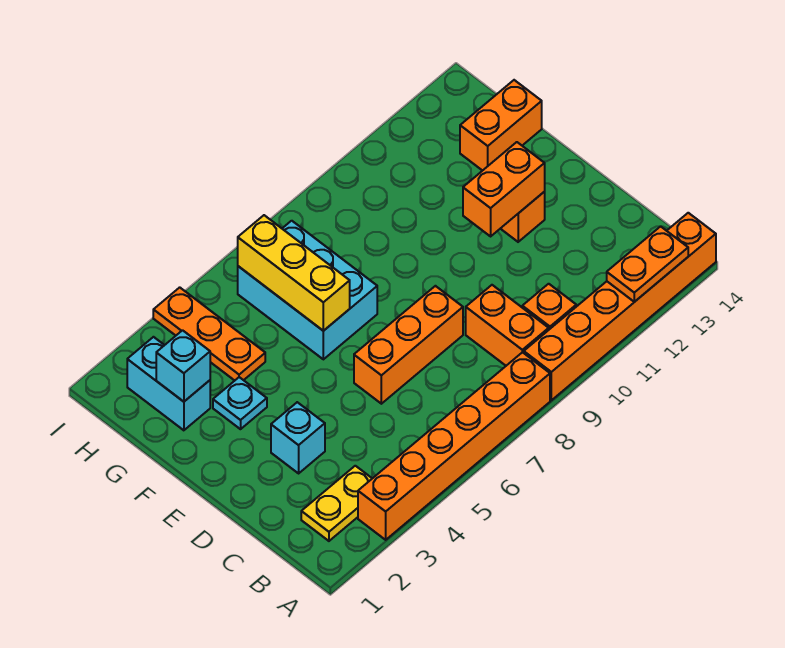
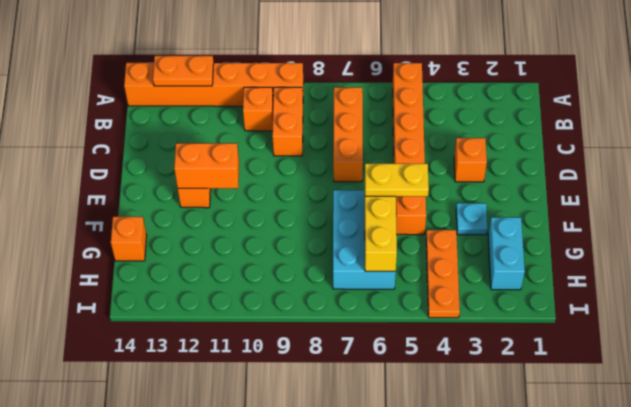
orange brick A3:A8 level 1 -> orange brick A5:F5 level 1
yellow plate B2:B3 level 1 -> yellow plate F5:F6 level 3
cyan brick D3 level 1 -> orange brick D3 level 1
orange brick D6:D8 level 1 -> orange brick B7:D7 level 1
cyan brick G2 level 2 -> none
orange brick G13:G14 level 1 -> orange brick G14 level 1

